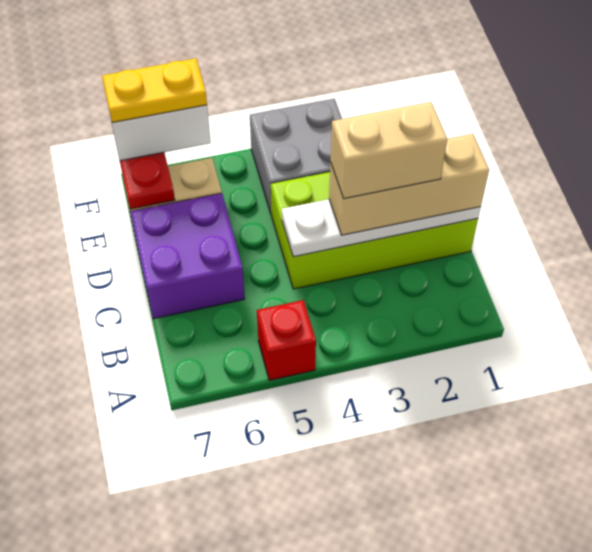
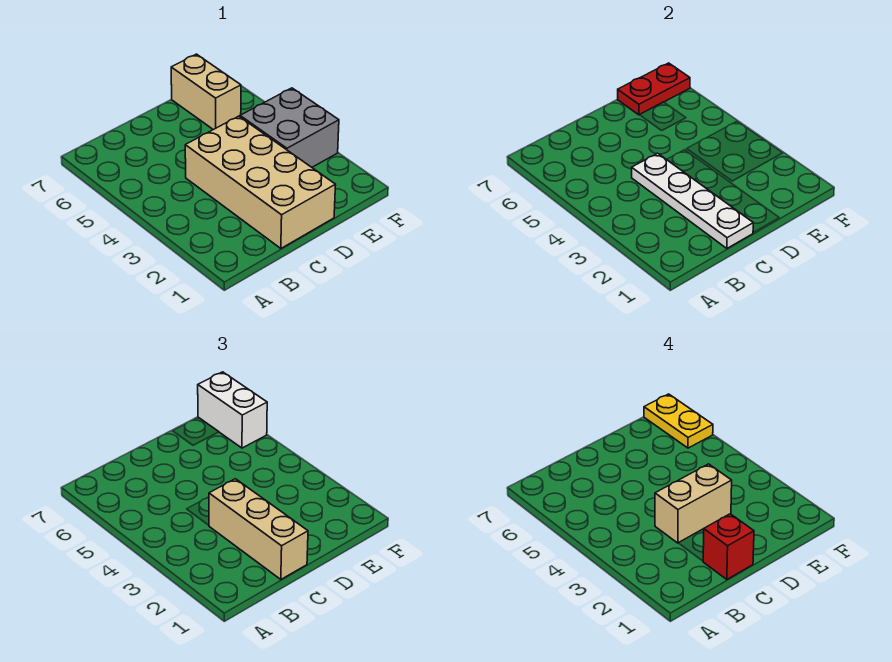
red brick A5 level 1 -> red brick C1 level 4
lime brick C1:D4 level 1 -> tan brick C1:D4 level 1
tan brick C2:C3 level 4 -> tan brick C3:D3 level 4
purple brick C6:D7 level 1 -> none

